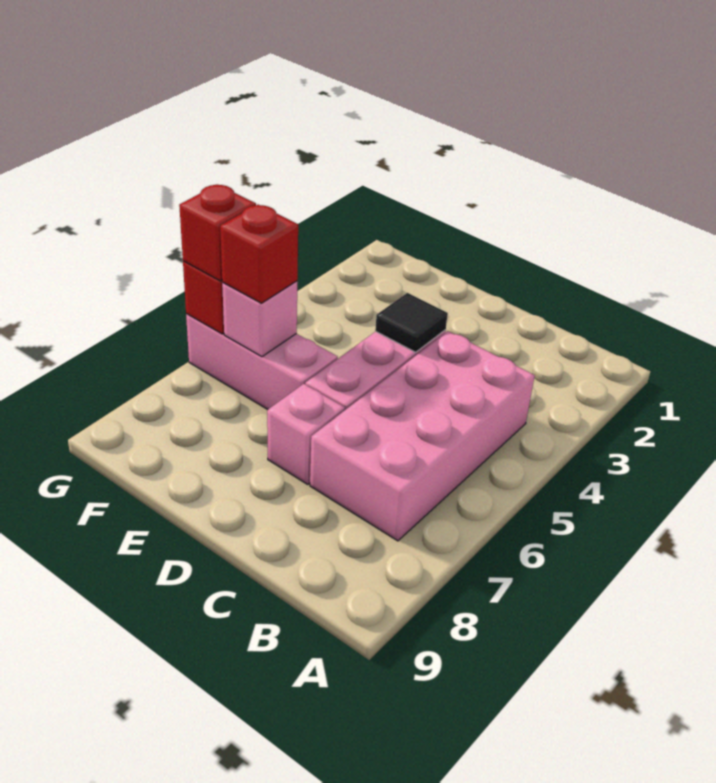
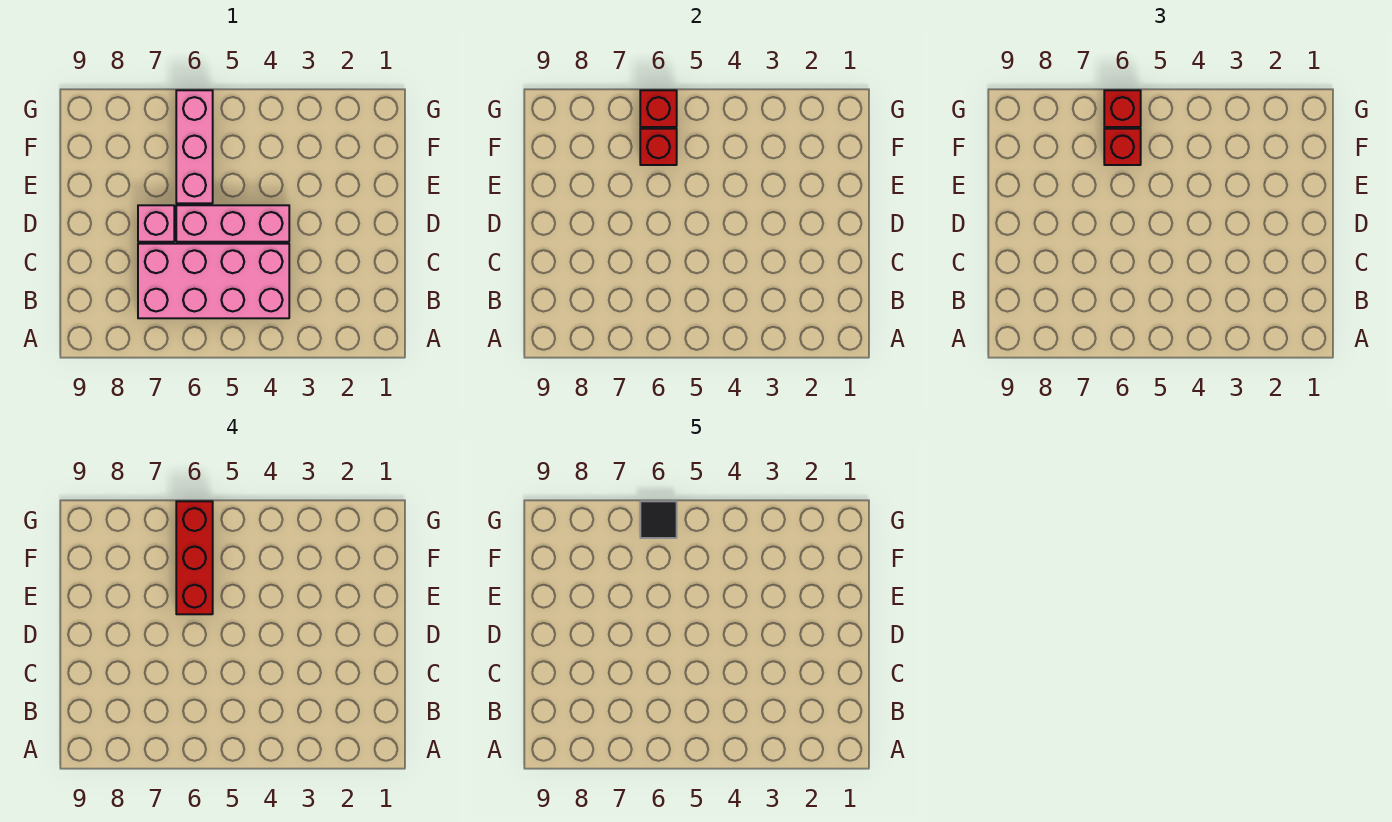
black tile D4 level 2 -> black tile G6 level 5
none -> red brick E6:G6 level 4
pink brick F6 level 2 -> red brick F6 level 2

